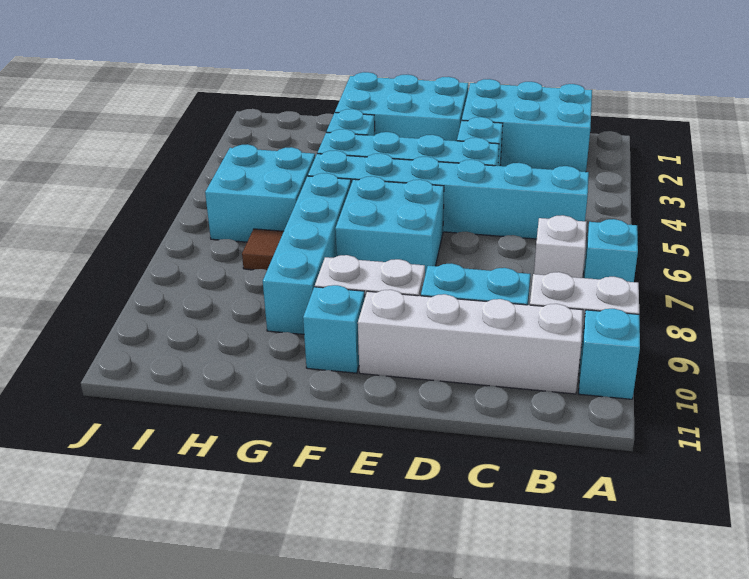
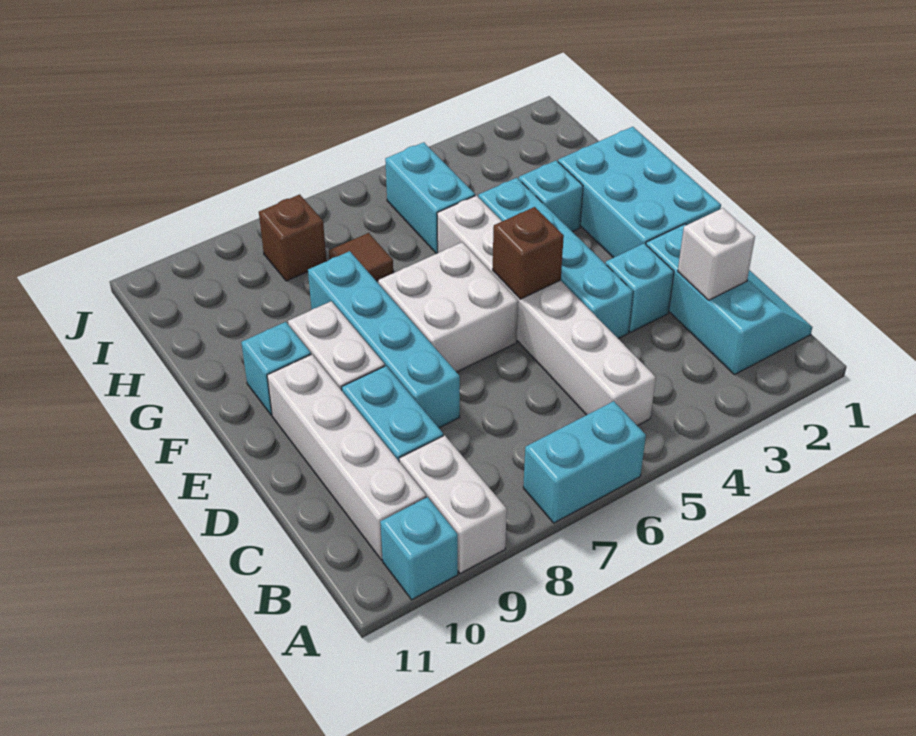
cyan brick A7 level 1 -> cyan brick A6:A7 level 1
cyan brick B1:D2 level 1 -> cyan slope B1:D2 level 1 top 2
cyan brick B5:G5 level 1 -> white brick B5:G5 level 1
white brick B7 level 1 -> white brick C2 level 2
none -> brown brick E5 level 2
cyan brick E6:F7 level 1 -> white brick E6:F7 level 1
cyan brick G6:G9 level 1 -> cyan brick D8:G8 level 1
cyan brick H5:I6 level 1 -> cyan brick H5:I5 level 1
none -> brown brick I8 level 1

